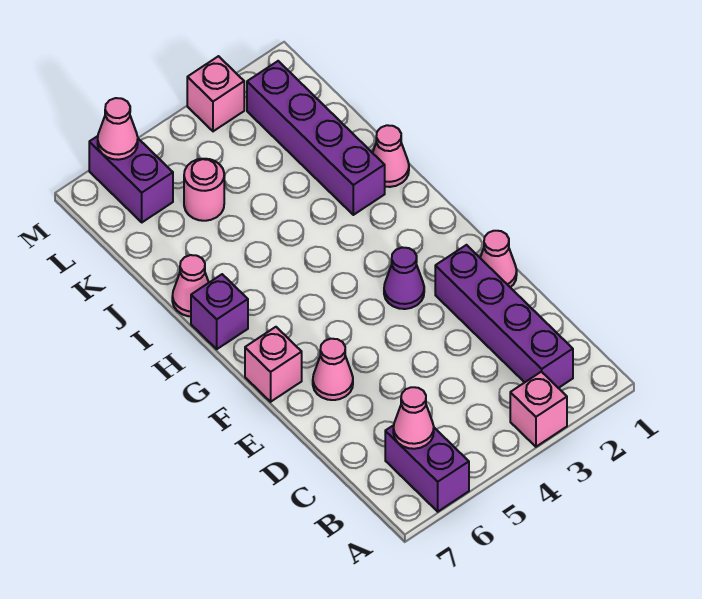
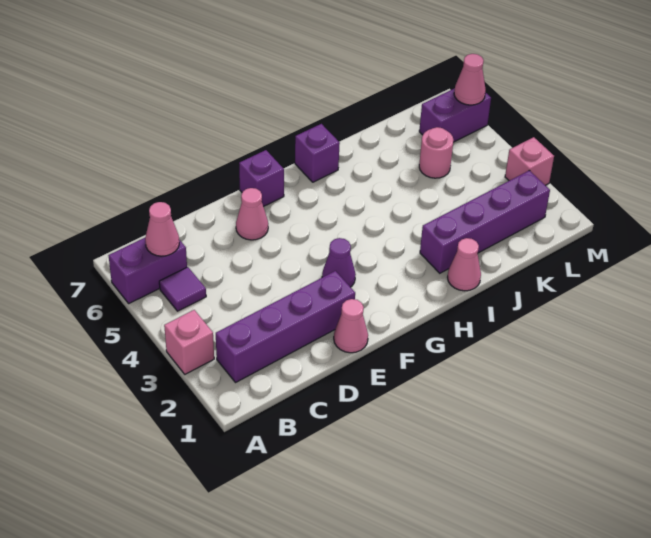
none -> purple tile B5 level 1
pink brick F7 level 1 -> purple brick F7 level 1
pink cone I7 level 1 -> none

